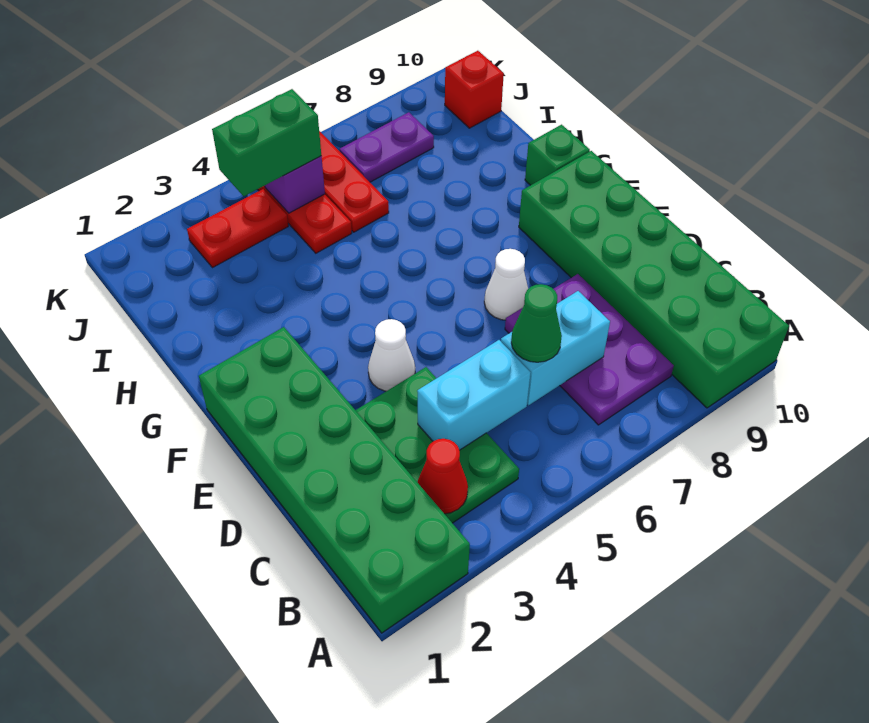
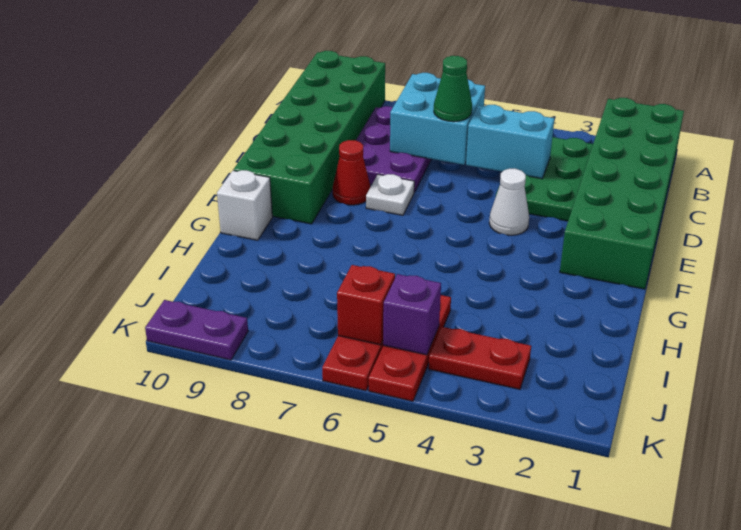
red cone B3 level 2 -> red cone E8 level 1
cyan brick C6:C7 level 2 -> cyan brick B6:C7 level 2
white cone E7 level 1 -> white plate E7 level 1
green brick G10 level 1 -> white brick G10 level 1
green brick J4:J5 level 3 -> none
purple plate J7:J8 level 1 -> purple plate K9:K10 level 1
red brick J10 level 1 -> red brick J6 level 2

